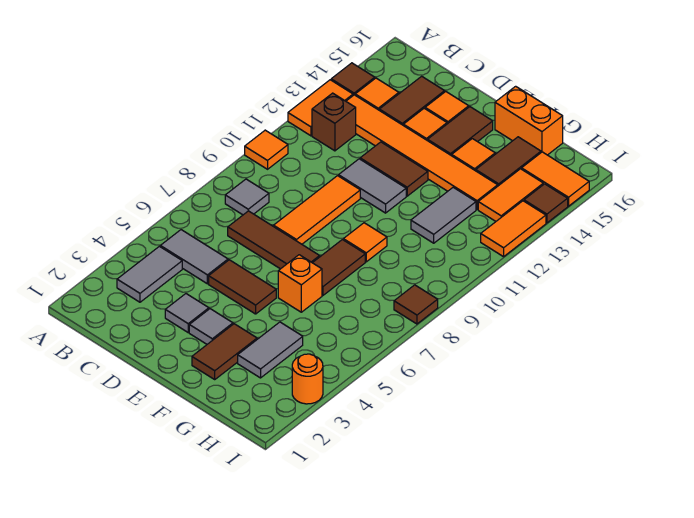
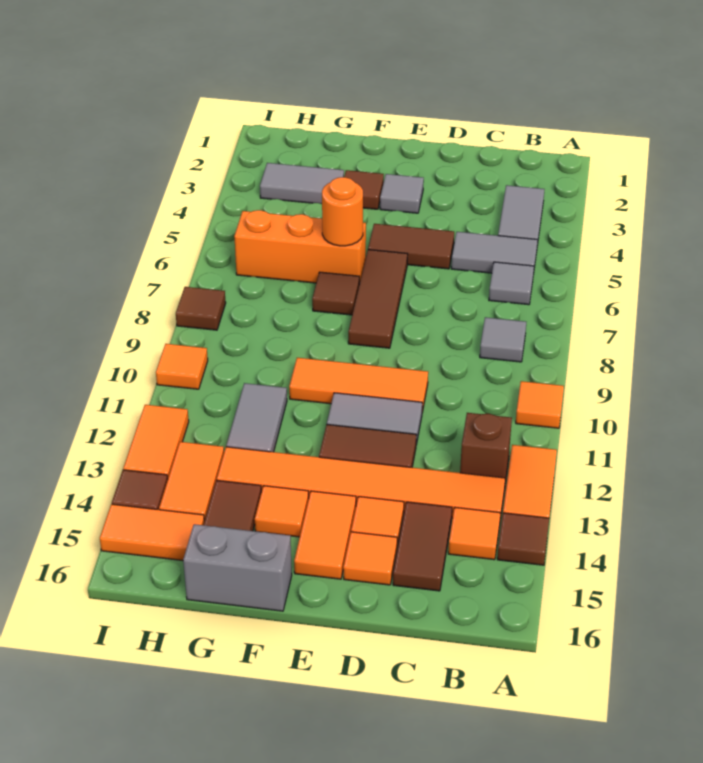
brown tile C7:E7 level 1 -> brown tile E6:E8 level 1
grey tile D3 level 1 -> grey tile B6 level 1
orange tile D8:D10 level 1 -> orange tile D10:F10 level 1
brown tile E14:E15 level 1 -> orange tile E14:E15 level 1
brown tile F2:F3 level 1 -> brown tile F3 level 1
orange brick F6 level 1 -> orange brick F6:H6 level 1
brown tile F7:F8 level 1 -> brown tile F7 level 1
orange tile F9 level 1 -> orange tile I10 level 1
orange brick F16:G16 level 1 -> grey brick F16:G16 level 1
grey tile G3:G4 level 1 -> grey tile G3:H3 level 1
orange round brick I3 level 1 -> orange round brick F6 level 2

